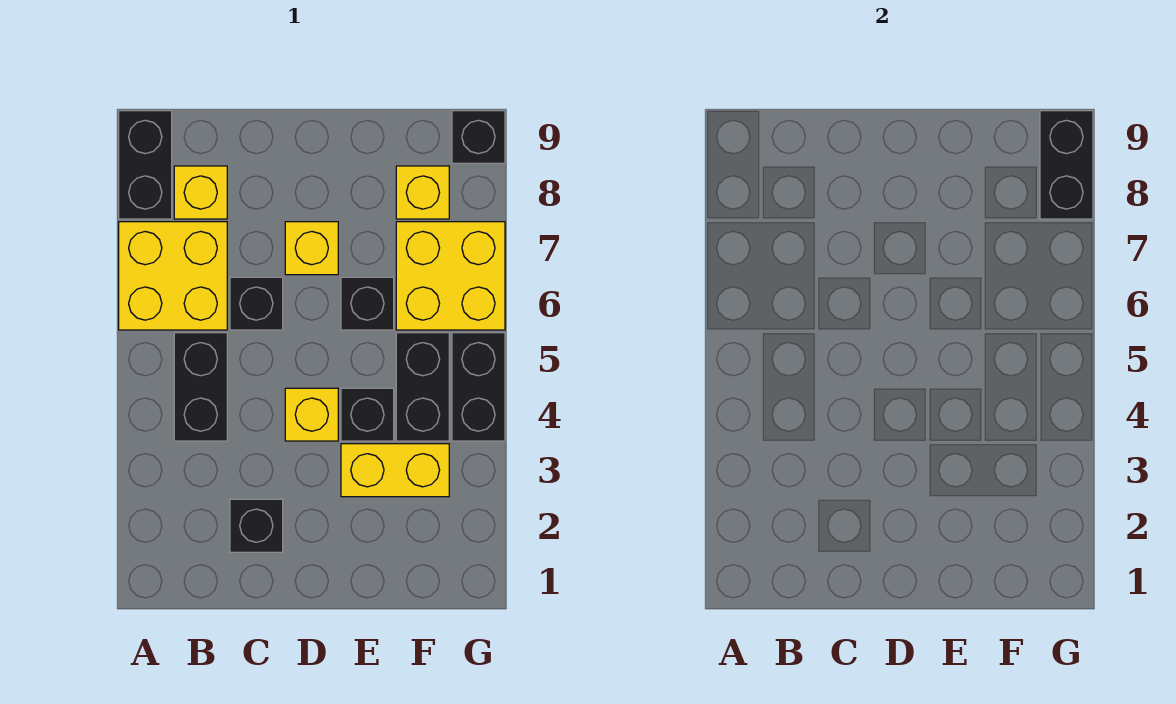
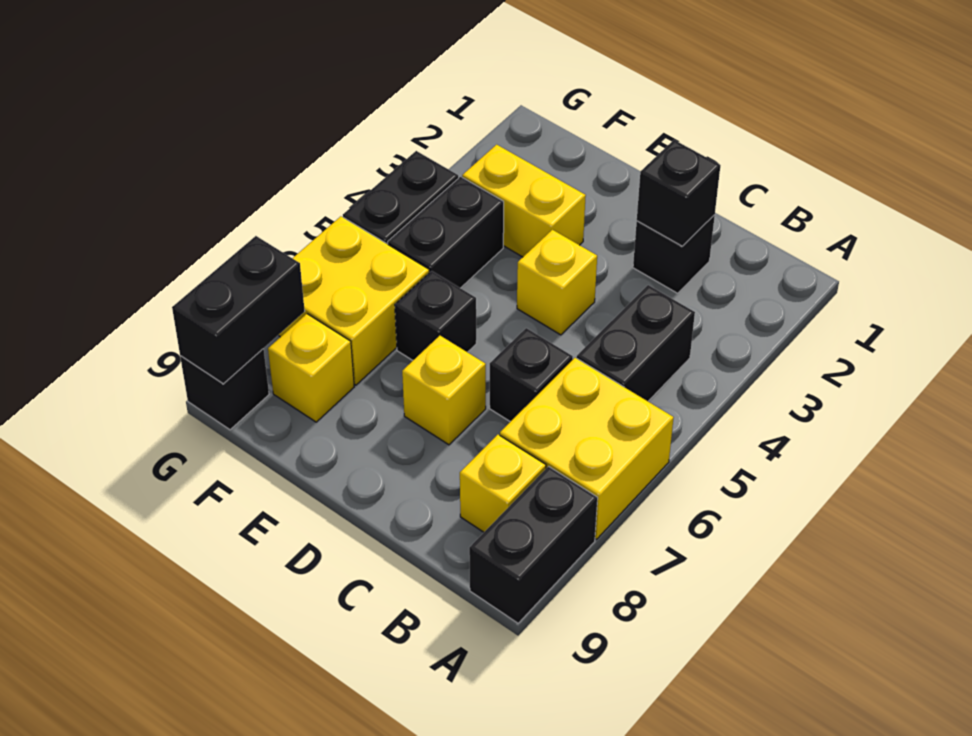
black brick E4 level 1 -> black brick C2 level 2

